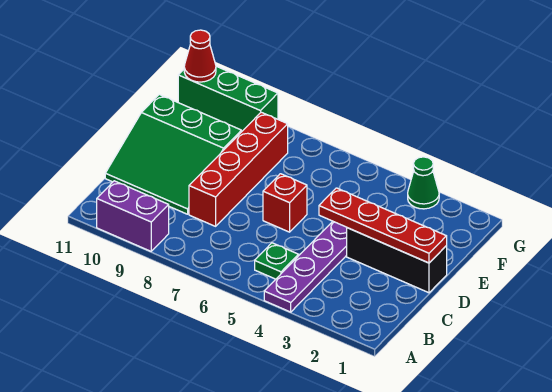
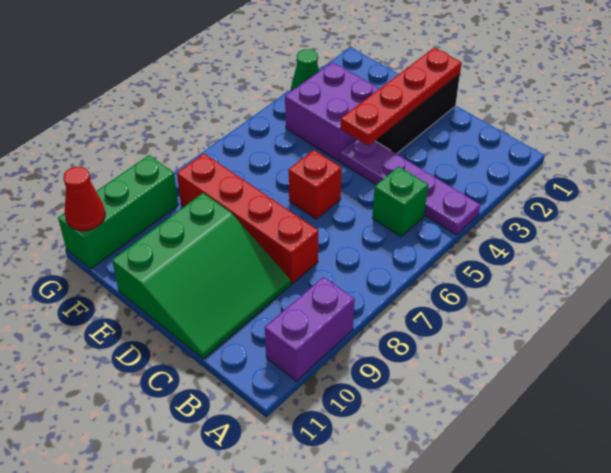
green plate B5 level 1 -> green brick B5 level 1
none -> purple brick E3:F4 level 1

